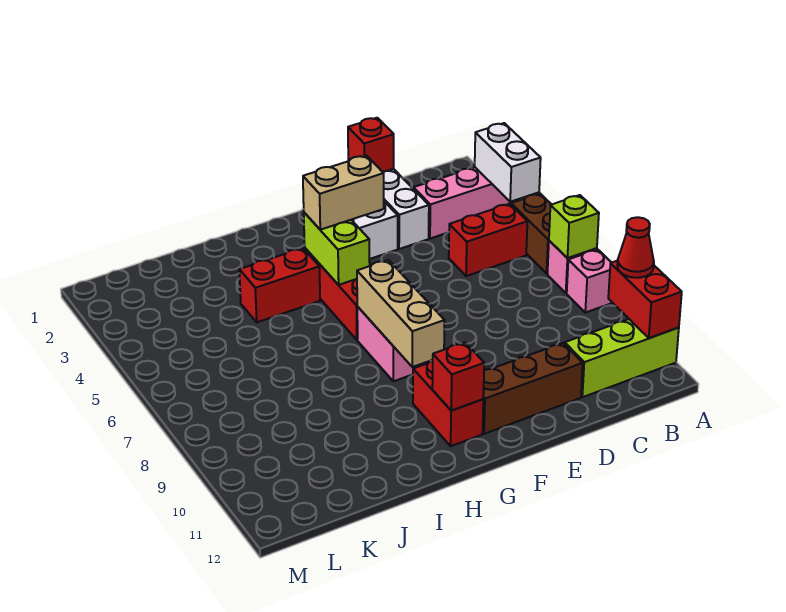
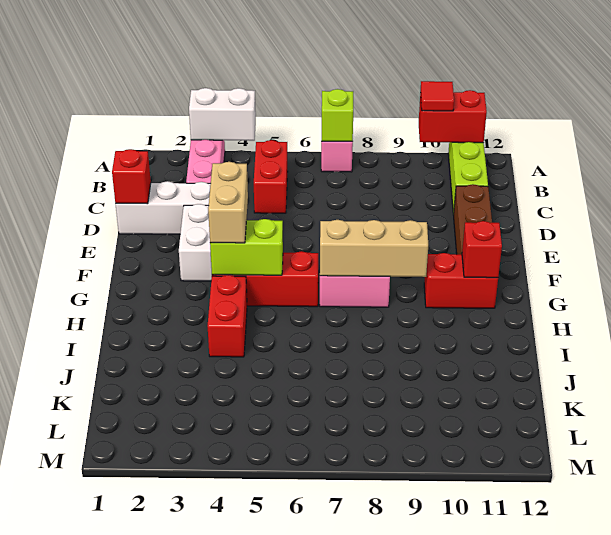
brown brick A5:A6 level 1 -> none
pink brick A8 level 1 -> none
red cone A10 level 3 -> red tile A10 level 3

